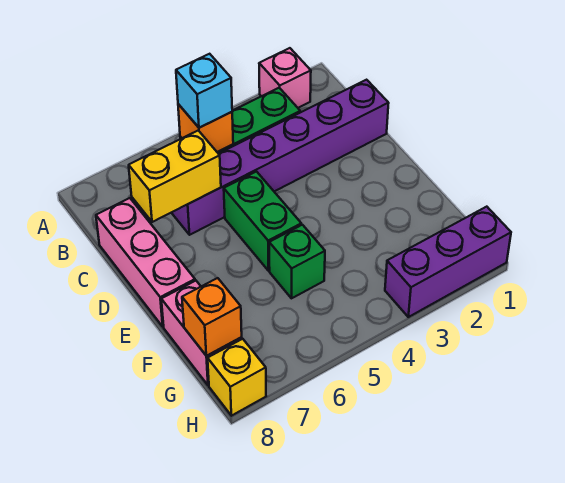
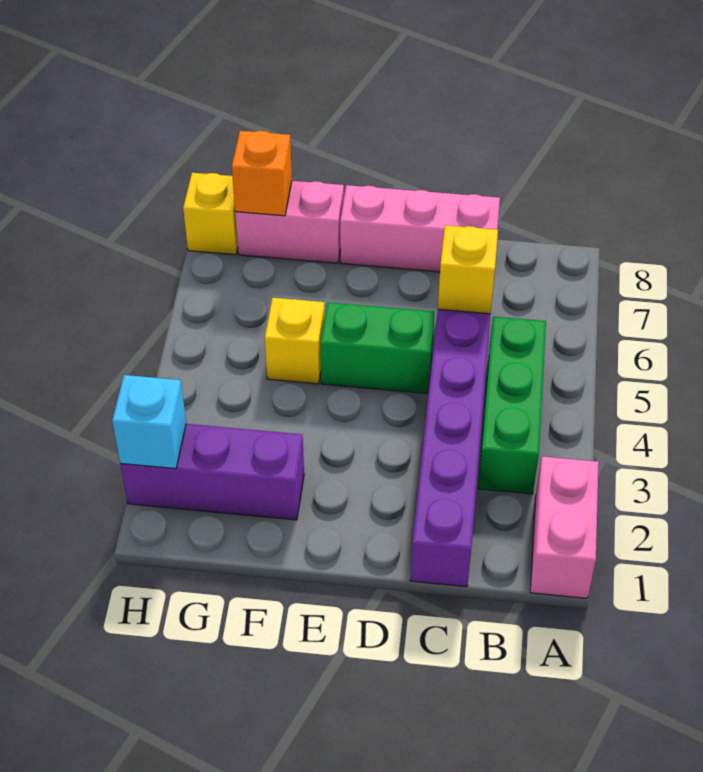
pink brick A2 level 1 -> pink brick A1:A2 level 1
orange brick B5 level 2 -> none
cyan brick B5 level 3 -> cyan brick H2 level 2
yellow brick C6:C7 level 2 -> yellow brick C6 level 2
green brick F5 level 1 -> yellow brick F5 level 1
purple brick H1:H3 level 1 -> purple brick F2:H2 level 1

